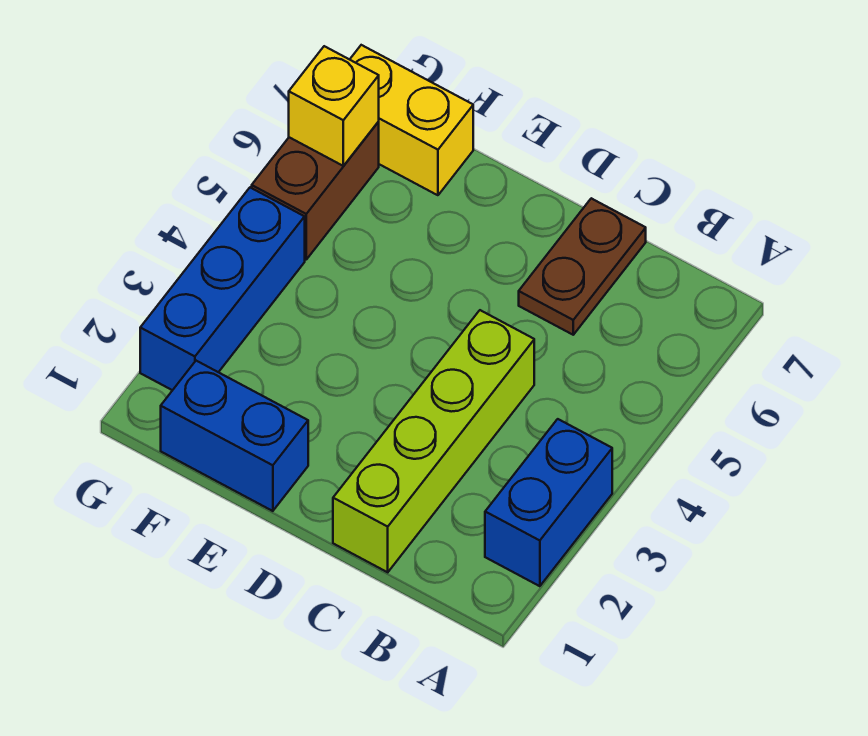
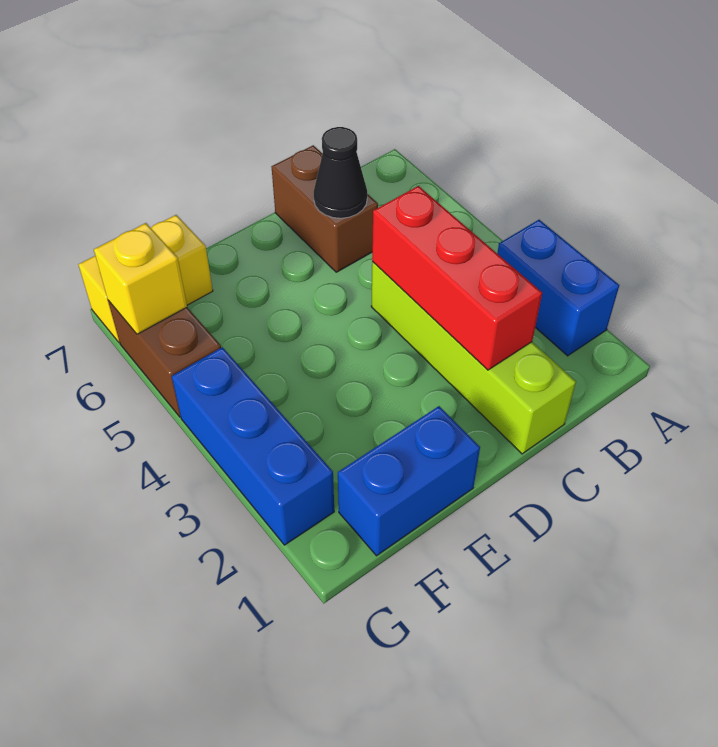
none -> red brick C2:C4 level 2
brown plate C6:C7 level 1 -> brown brick C6:C7 level 1
none -> black cone C6 level 2

